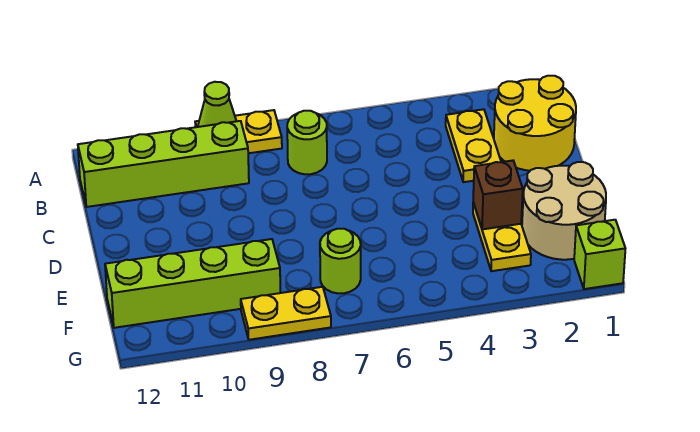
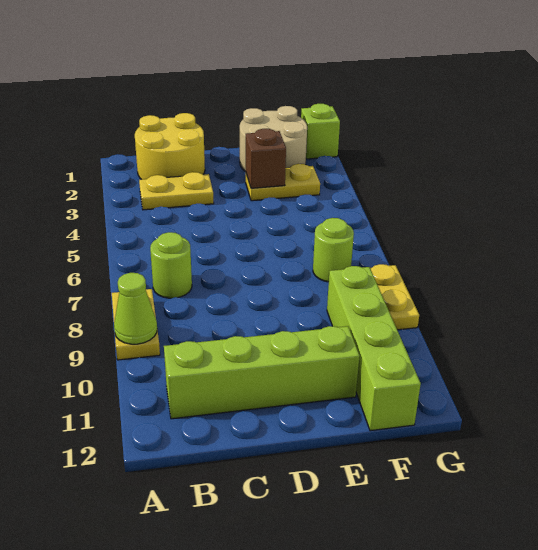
lime brick B9:B12 level 1 -> lime brick B11:E11 level 1

